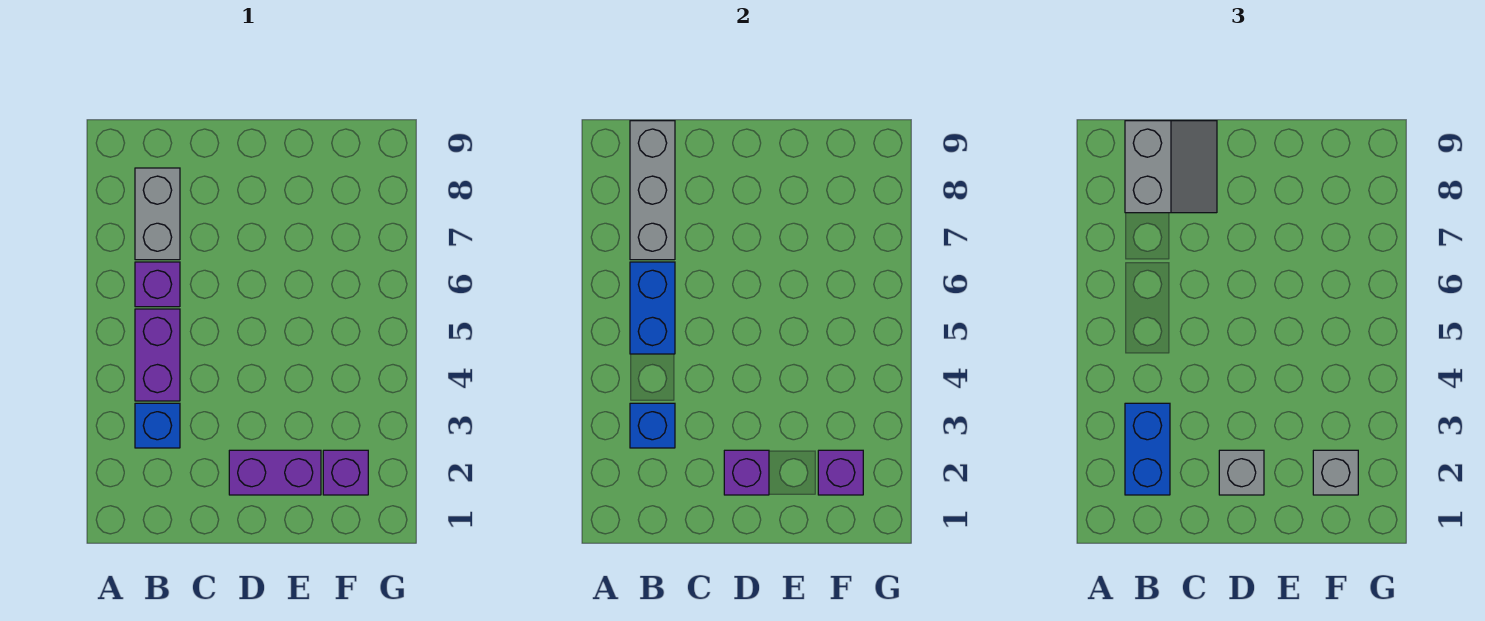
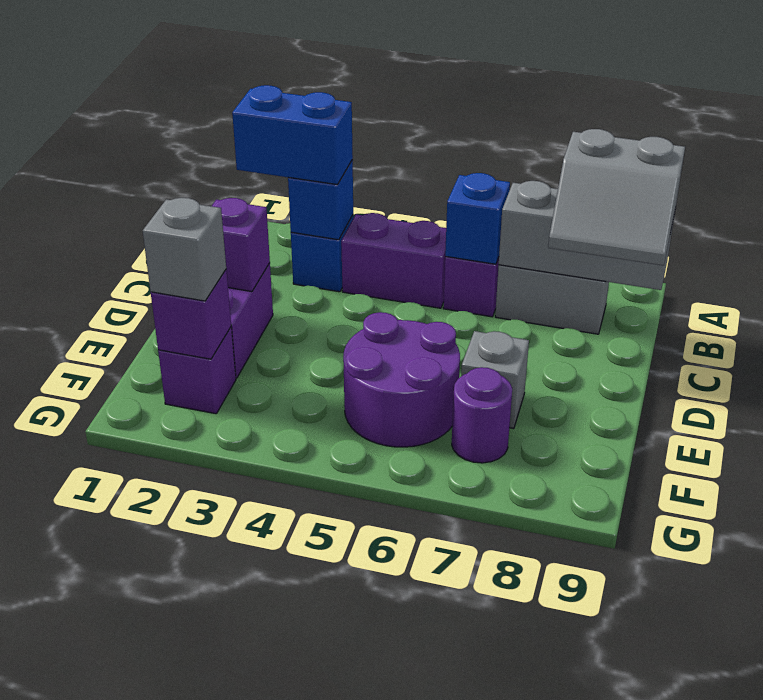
blue brick B5:B6 level 2 -> blue brick B6 level 2
grey brick D2 level 3 -> grey brick E7 level 1
none -> purple round brick E5:F6 level 1
none -> purple round brick F7 level 1

